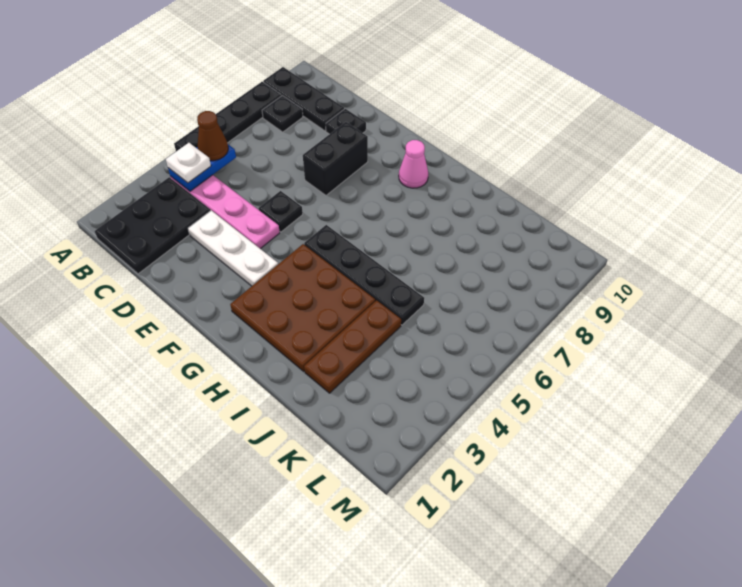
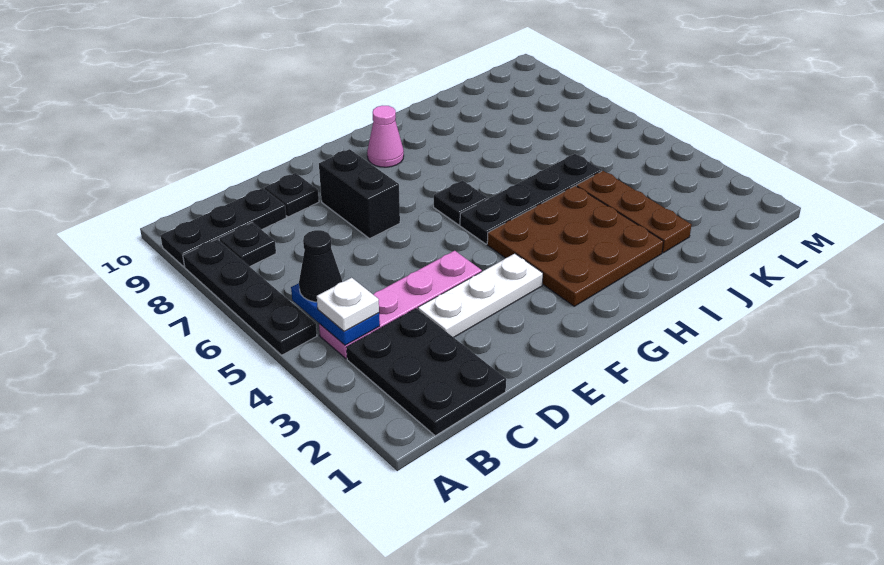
brown cone B5 level 3 -> black cone B5 level 3
black plate E5 level 1 -> black plate G6 level 1

